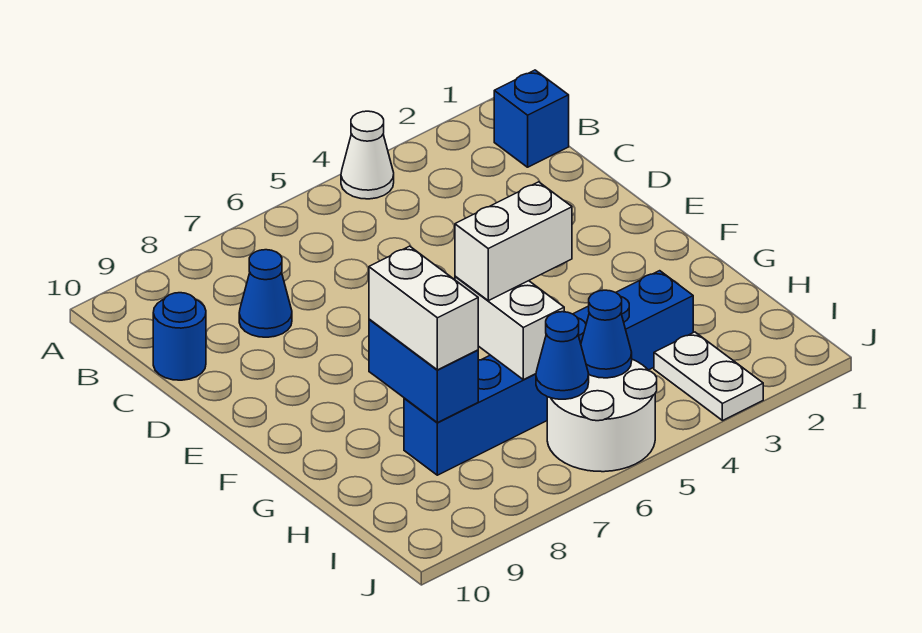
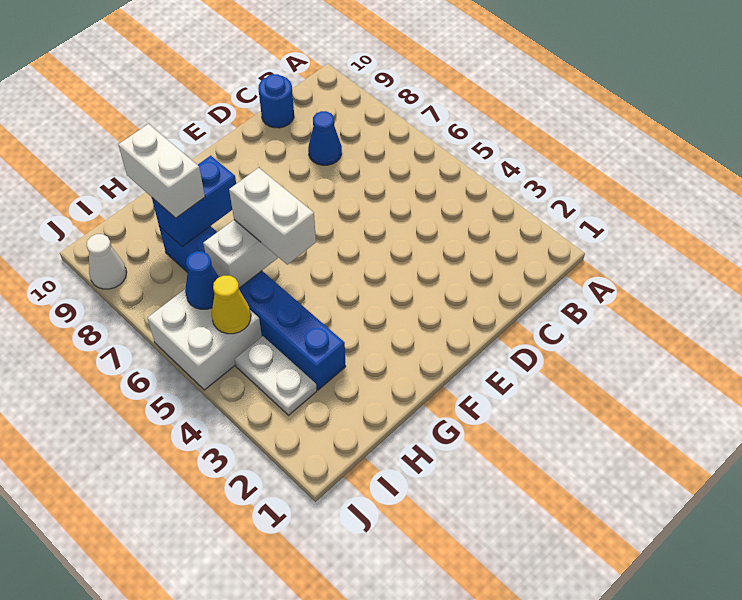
white cone A4 level 1 -> white cone J9 level 1
blue brick B1 level 1 -> none
white brick G8:H8 level 3 -> white brick H8:H9 level 3
white plate I3:J3 level 1 -> white plate I3:I4 level 1
white round brick I5:J6 level 1 -> white brick I5:J6 level 1
blue cone I5 level 2 -> yellow cone I5 level 2

